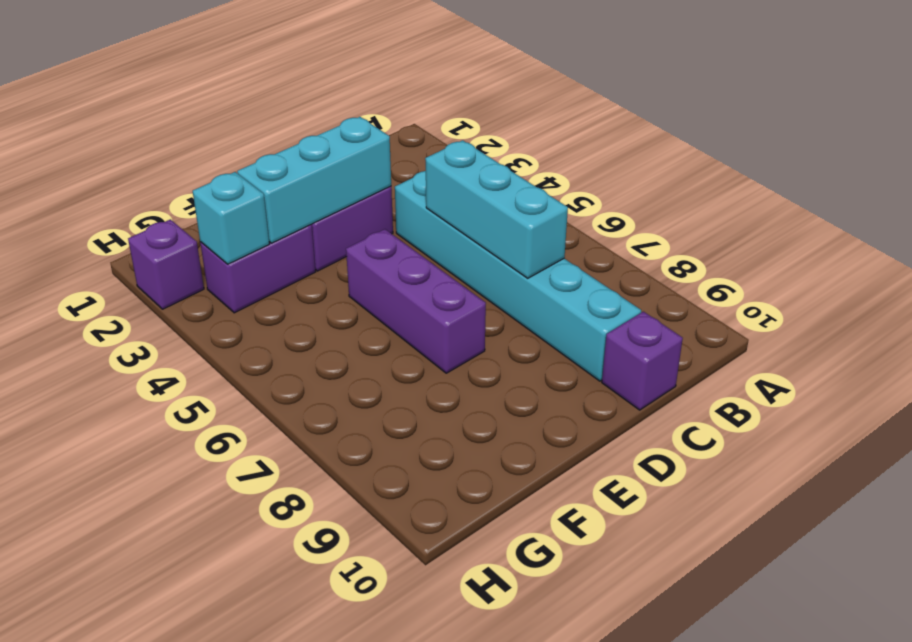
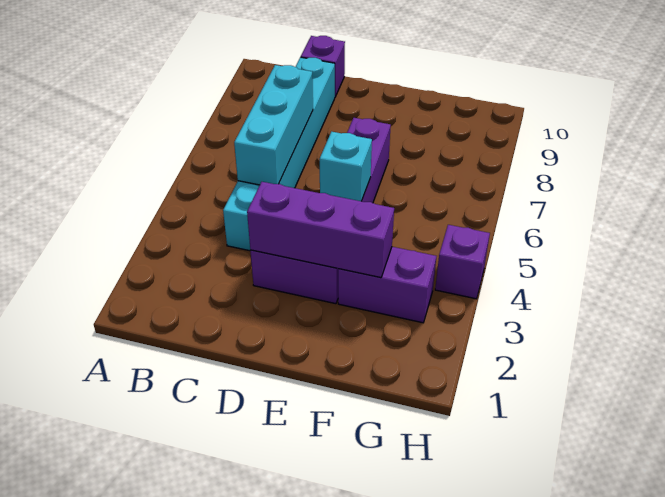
cyan brick D3:F3 level 2 -> purple brick D3:F3 level 2
cyan brick G3 level 2 -> cyan brick E5 level 2
purple brick H2 level 1 -> purple brick H4 level 1

